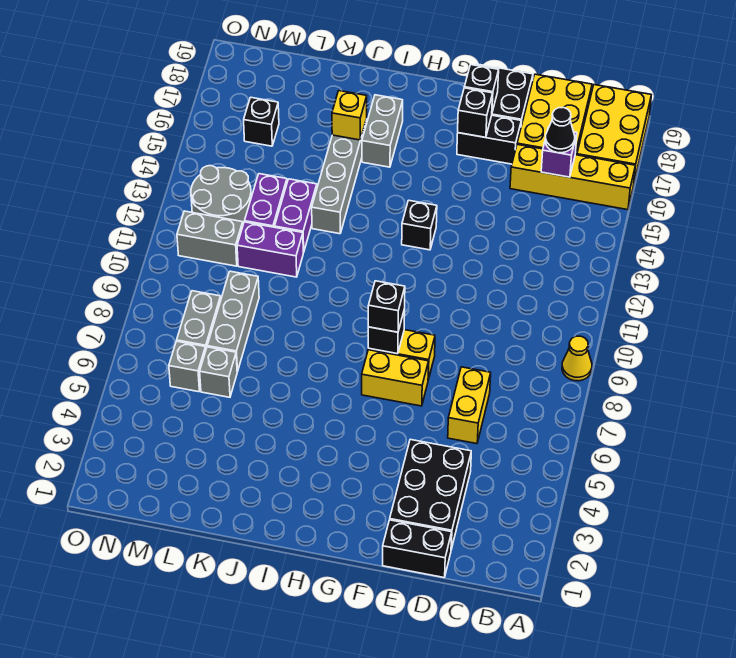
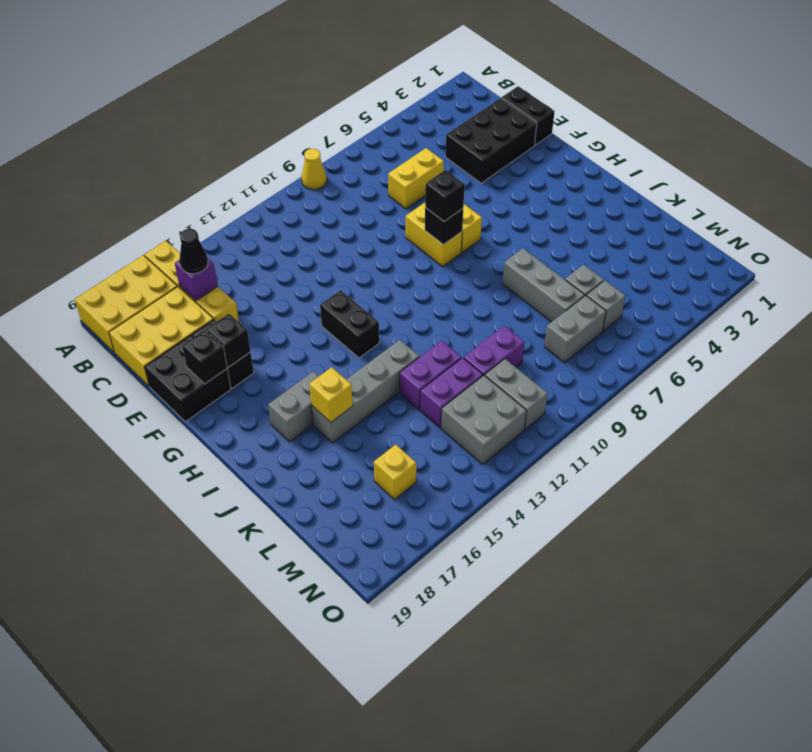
black brick G13 level 1 -> black brick G13:H13 level 1
purple brick K11:L11 level 1 -> purple brick L10:L11 level 1
grey brick L7:L9 level 1 -> grey brick J7:L7 level 1
grey round brick M12:N13 level 1 -> grey brick M12:N13 level 1
black brick M16 level 1 -> yellow brick M16 level 1

